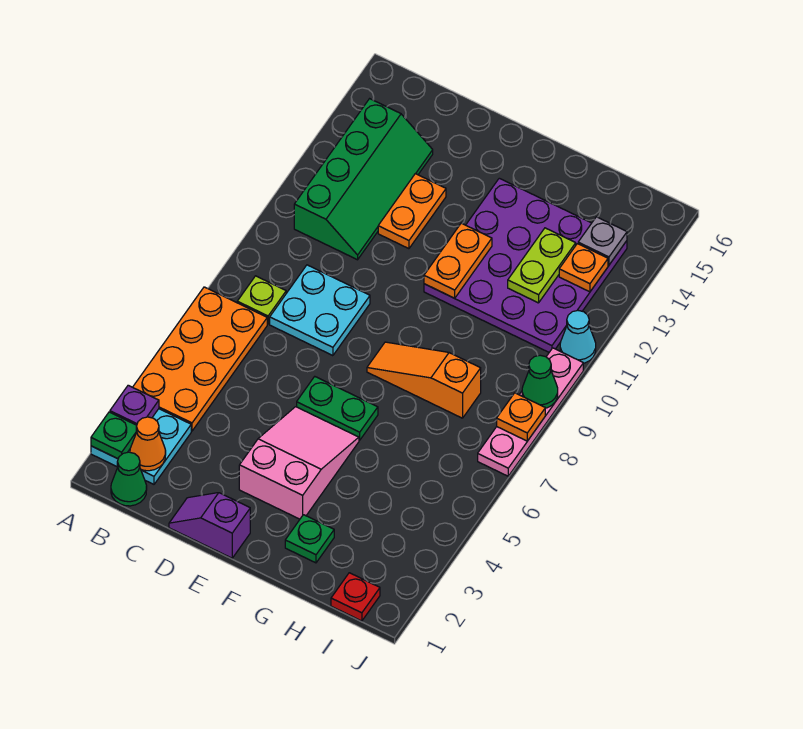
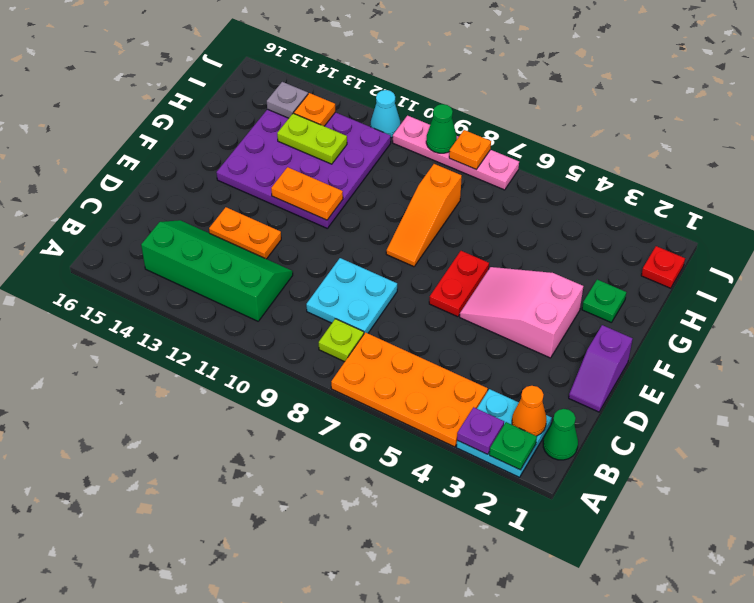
green plate E6:F6 level 1 -> red plate E6:F6 level 1

